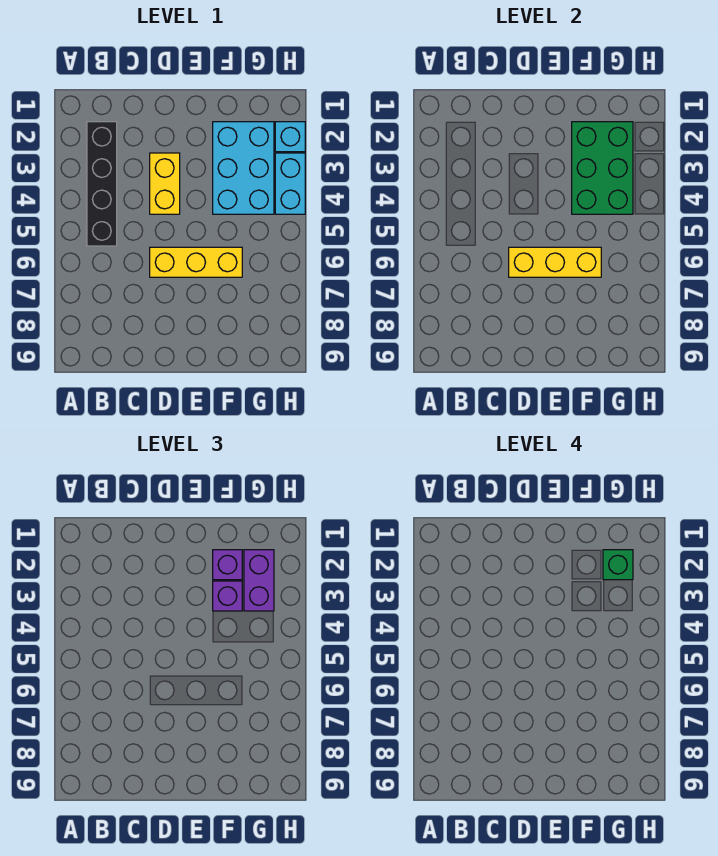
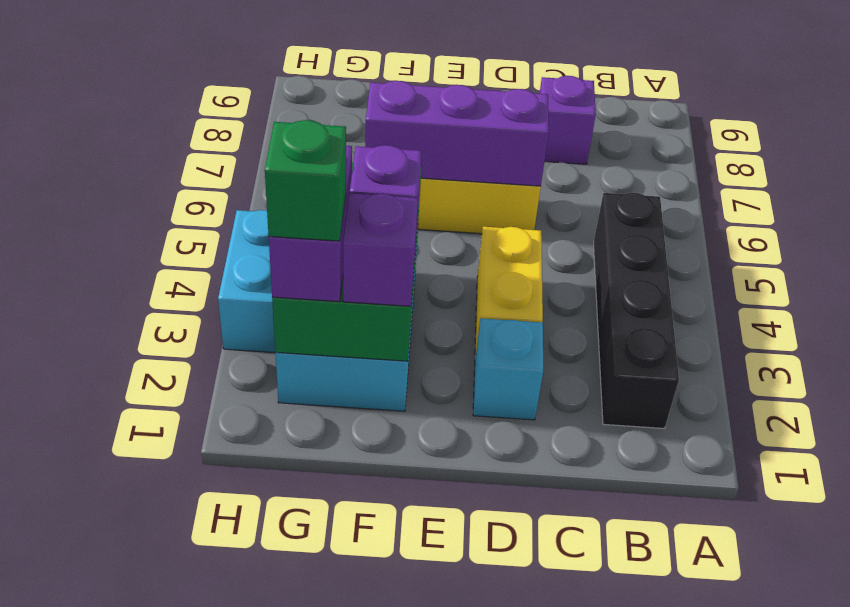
none -> purple brick C8 level 1
yellow brick D6:F6 level 2 -> purple brick D6:F6 level 2
cyan brick H2 level 1 -> cyan brick D2 level 1

